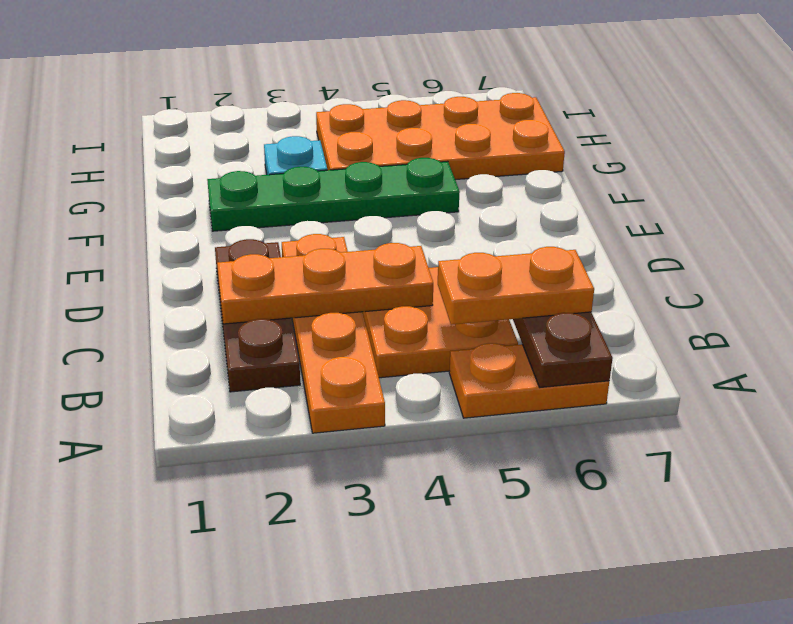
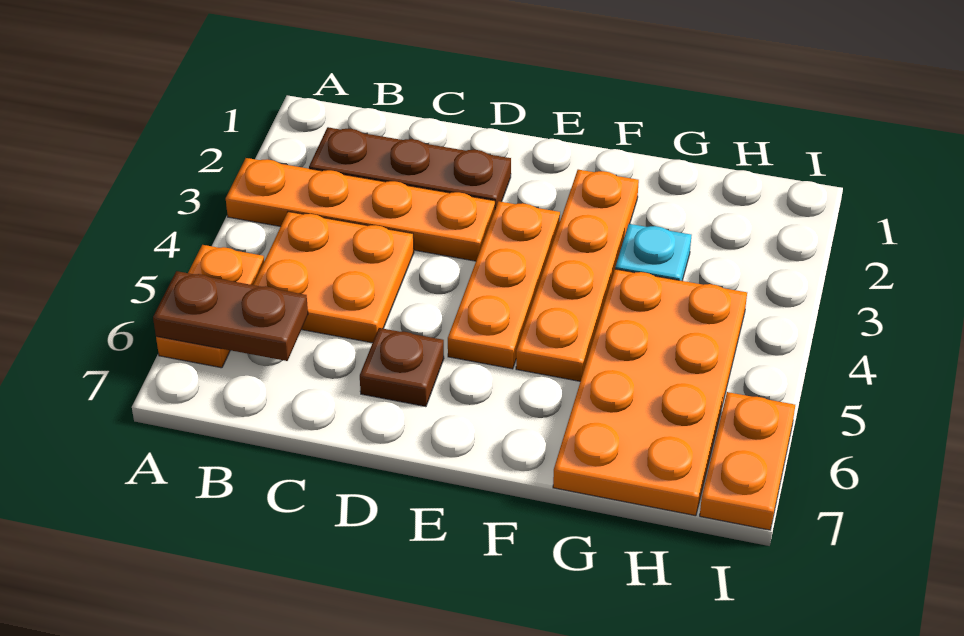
orange plate B5:B6 level 3 -> orange plate I6:I7 level 1
orange plate C2:C4 level 2 -> orange plate E3:E5 level 1
none -> brown plate D6 level 1
green plate F2:F5 level 1 -> orange plate F2:F5 level 1

